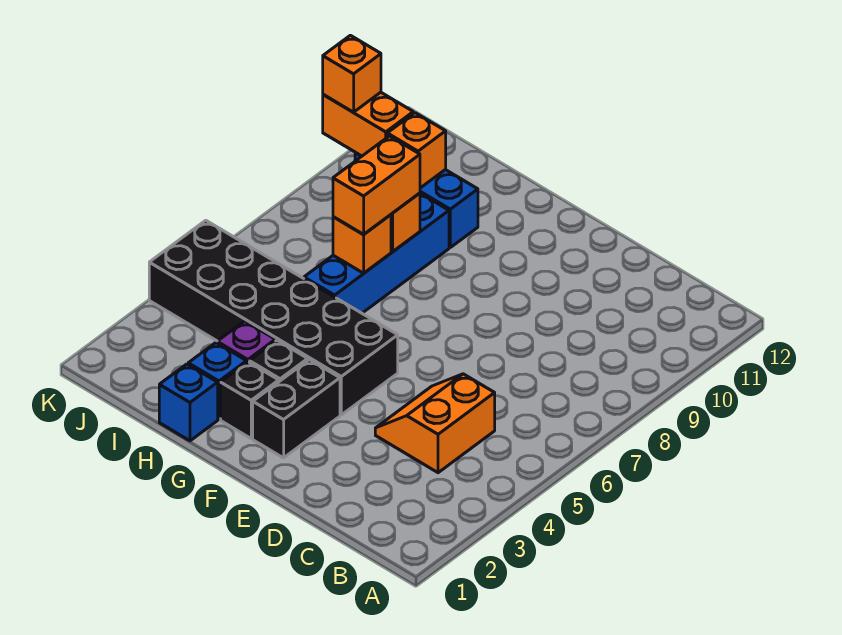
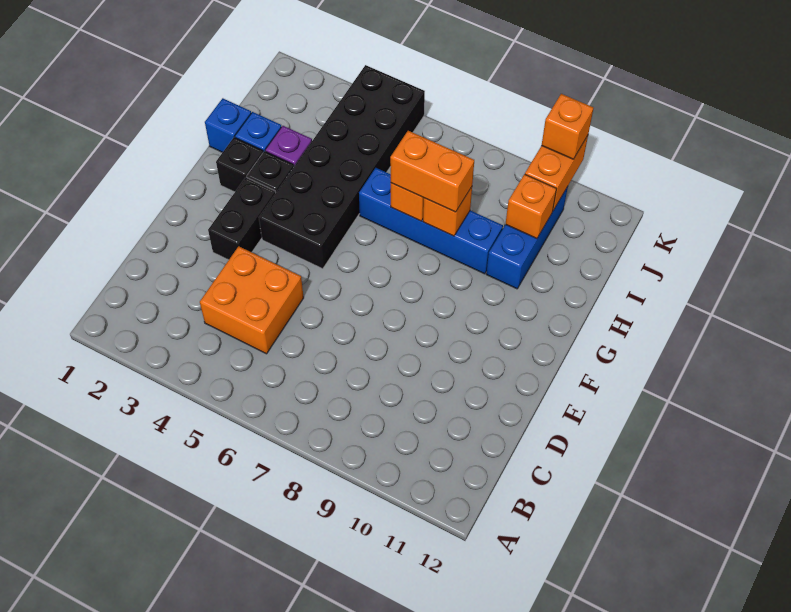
orange slope C4:D5 level 1 top C -> orange brick C4:D5 level 1
black brick F2:F3 level 1 -> black brick E3:F3 level 1

